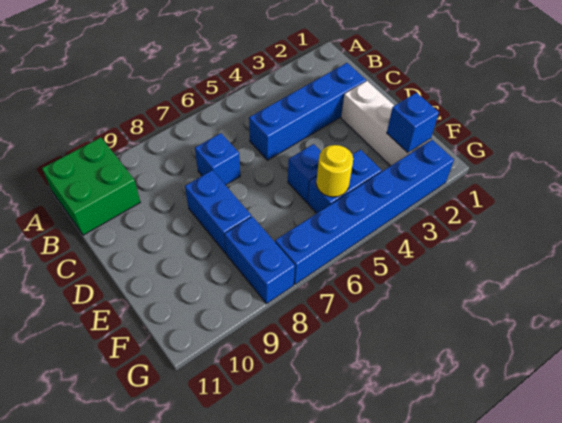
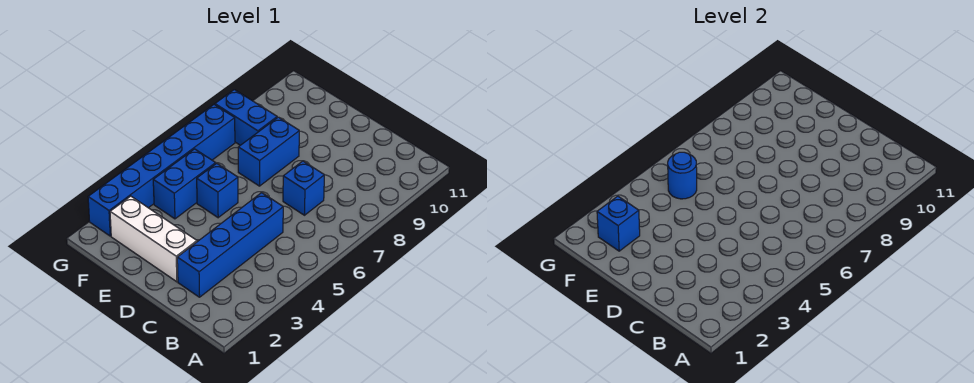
green brick A10:B11 level 1 -> none
blue brick D8:E8 level 1 -> blue brick E7:E8 level 1
yellow round brick F5 level 2 -> blue round brick F5 level 2

